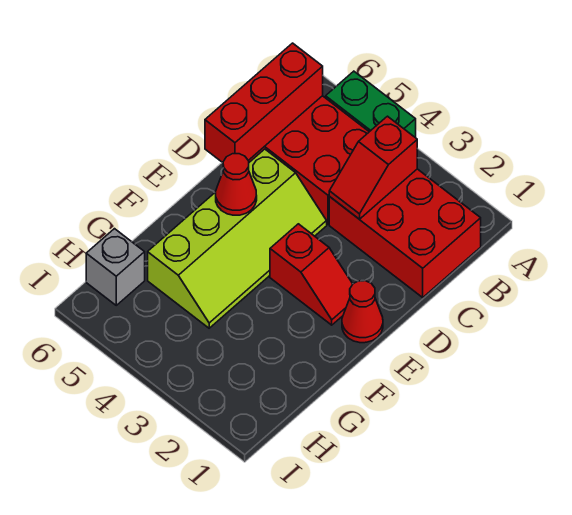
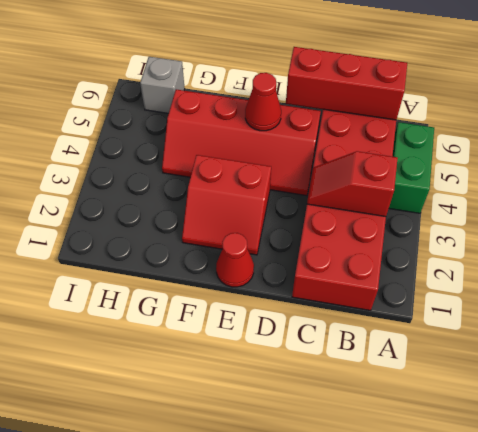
lime slope D4:G5 level 1 top 5 -> red slope D4:G5 level 1 top 5
red slope E2:E3 level 1 top 3 -> red slope E2:F3 level 1 top 3

